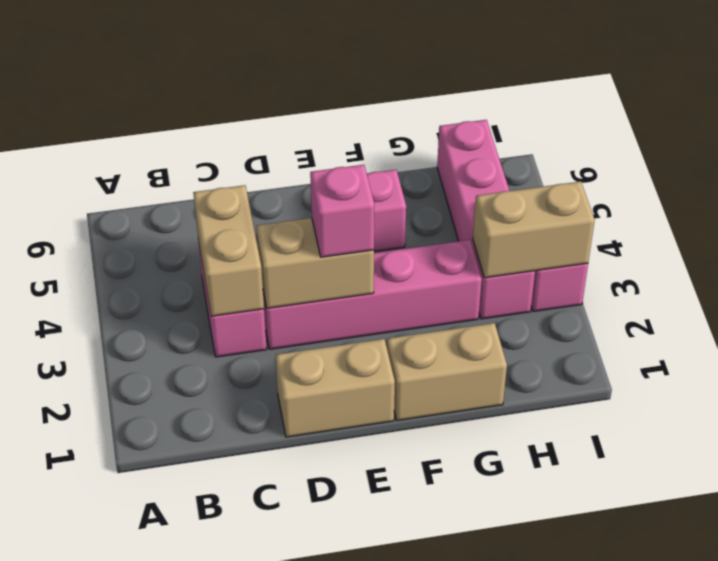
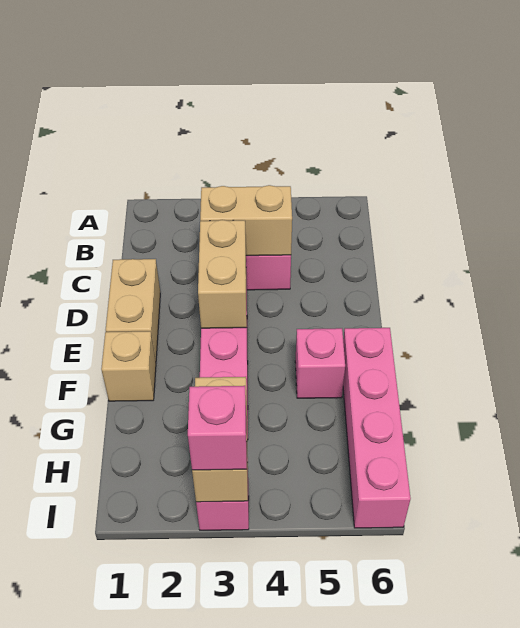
pink brick E3 level 3 -> pink brick I3 level 3
tan brick F1:G1 level 1 -> tan brick F1 level 1
pink brick H3:H6 level 1 -> pink brick F6:I6 level 1

